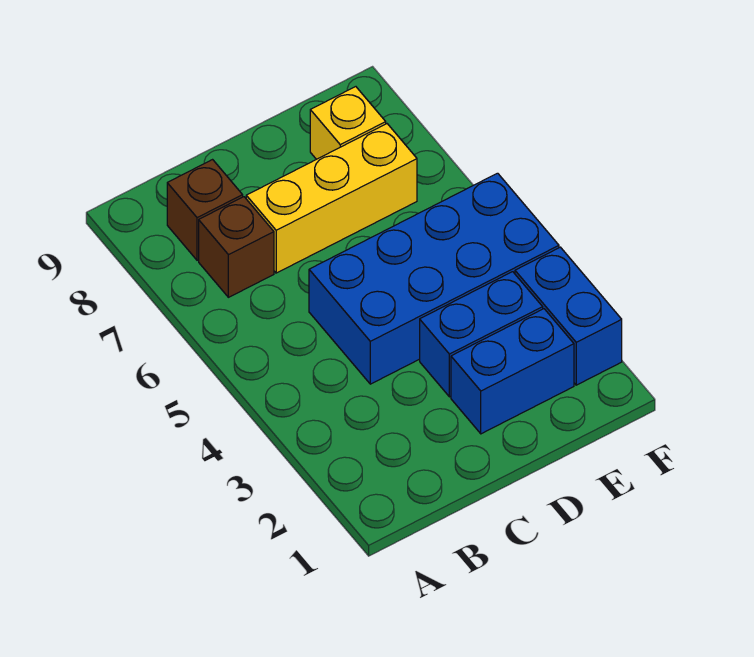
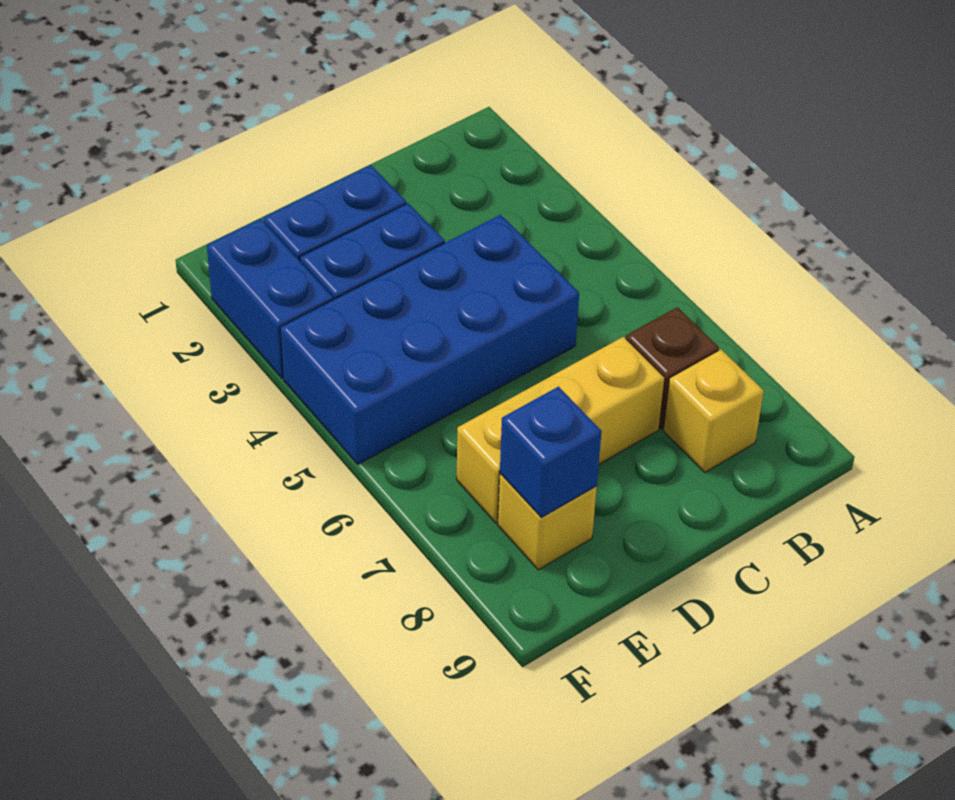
brown brick B8 level 1 -> yellow brick B8 level 1
none -> blue brick E8 level 2

